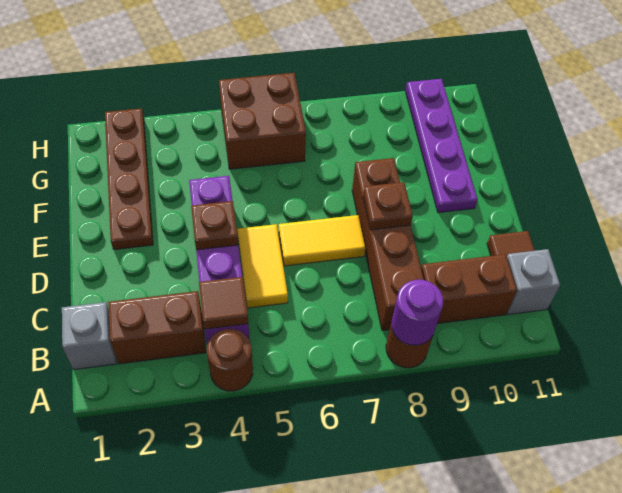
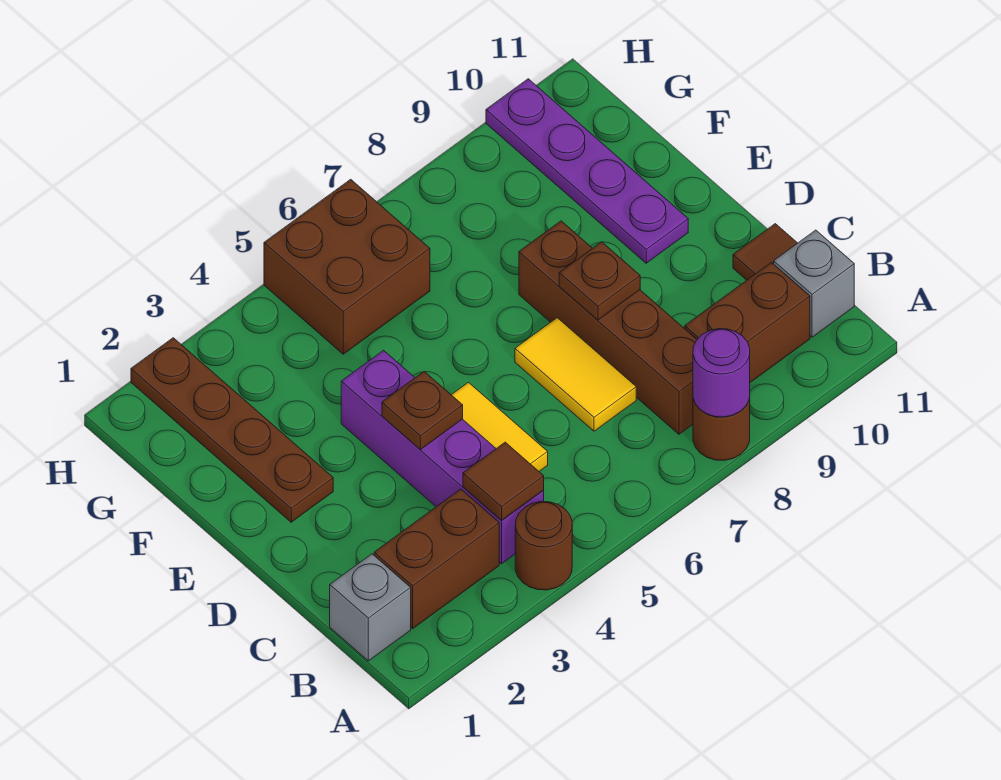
yellow tile D6:D7 level 1 -> yellow tile C7:D7 level 1

